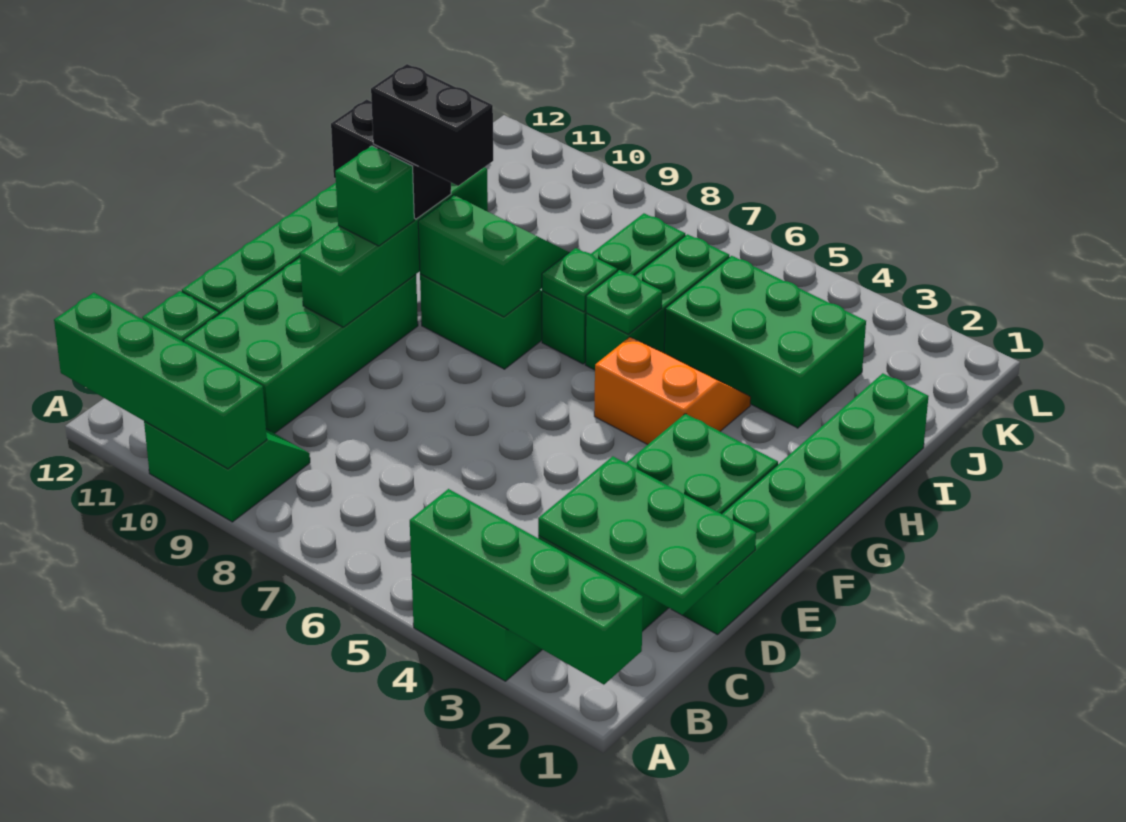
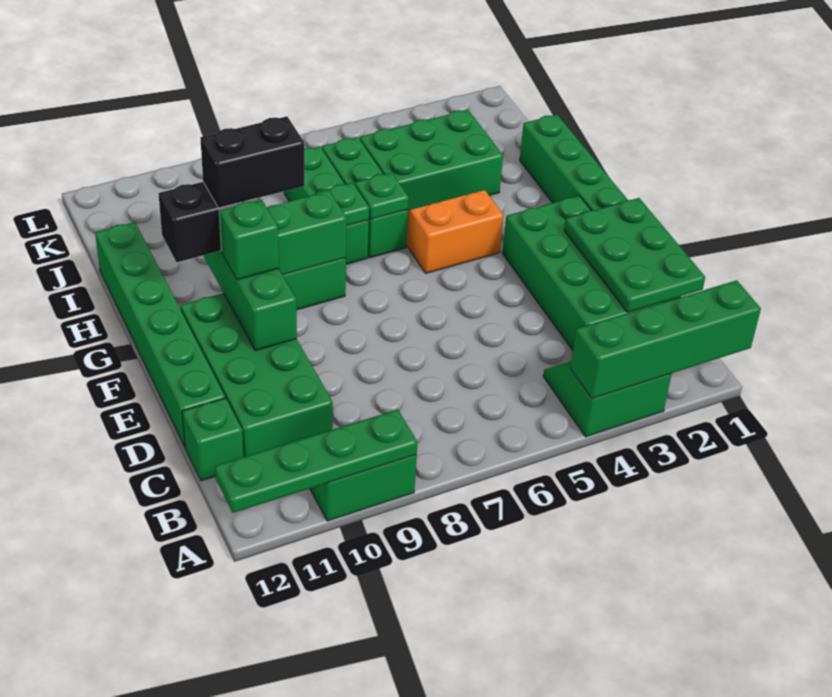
green brick A9:A12 level 2 -> green plate A9:A12 level 2
green plate C1:D3 level 2 -> green plate C1:E2 level 2

